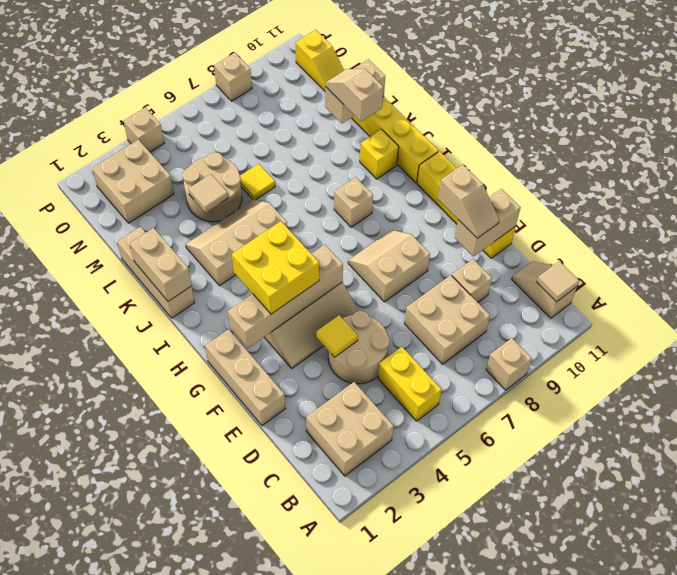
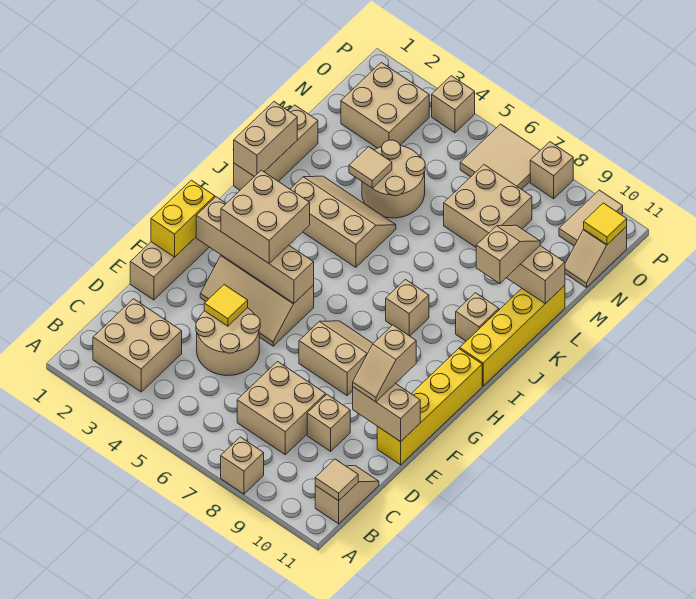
yellow brick B5:C5 level 1 -> yellow brick F1:G1 level 2
yellow brick G3:H4 level 3 -> tan brick G3:H4 level 3
yellow brick J10 level 1 -> tan brick J10 level 1
yellow tile L6 level 1 -> yellow tile O11 level 2
none -> tan brick M7:N8 level 1
yellow slope N11:O11 level 1 top O -> tan slope N11:O11 level 1 top O
none -> tan tile O6:P7 level 1
none -> tan tile O10:P10 level 1

